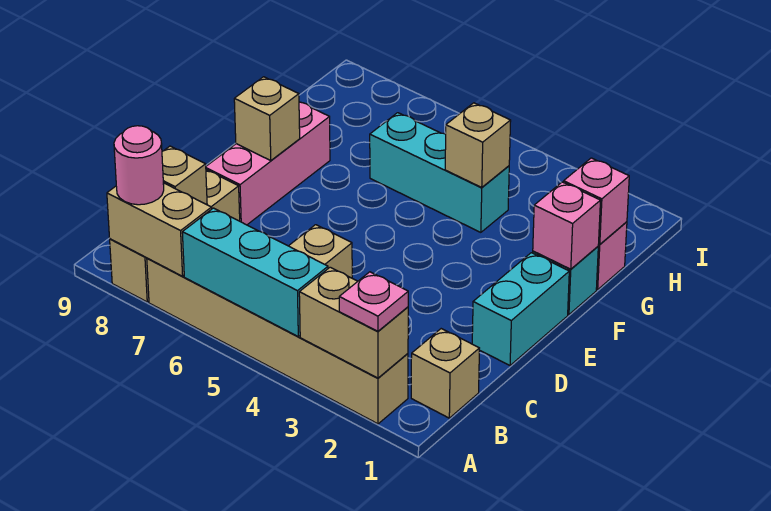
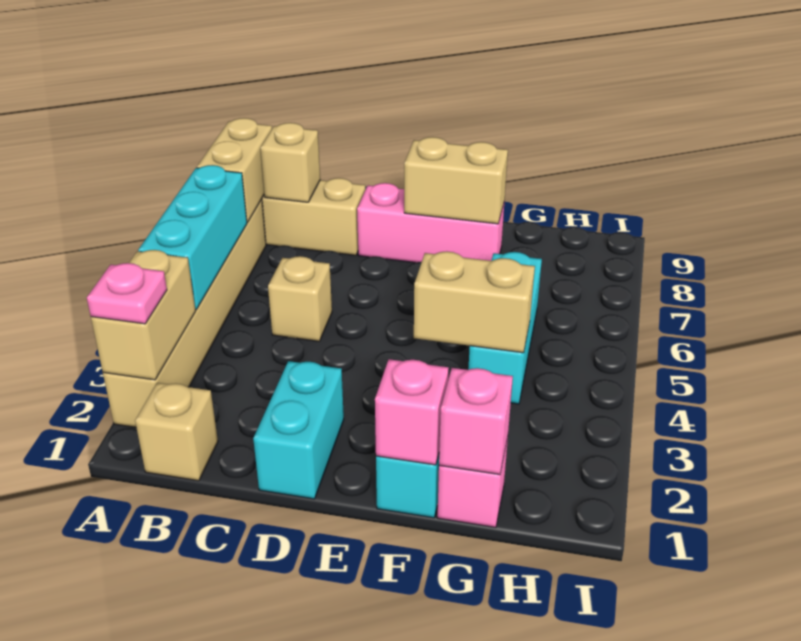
pink round brick A8 level 3 -> none
cyan brick D1:E1 level 1 -> cyan brick D1:D2 level 1
tan brick E8 level 2 -> tan brick E8:F8 level 2
tan brick G4 level 2 -> tan brick F4:G4 level 2

